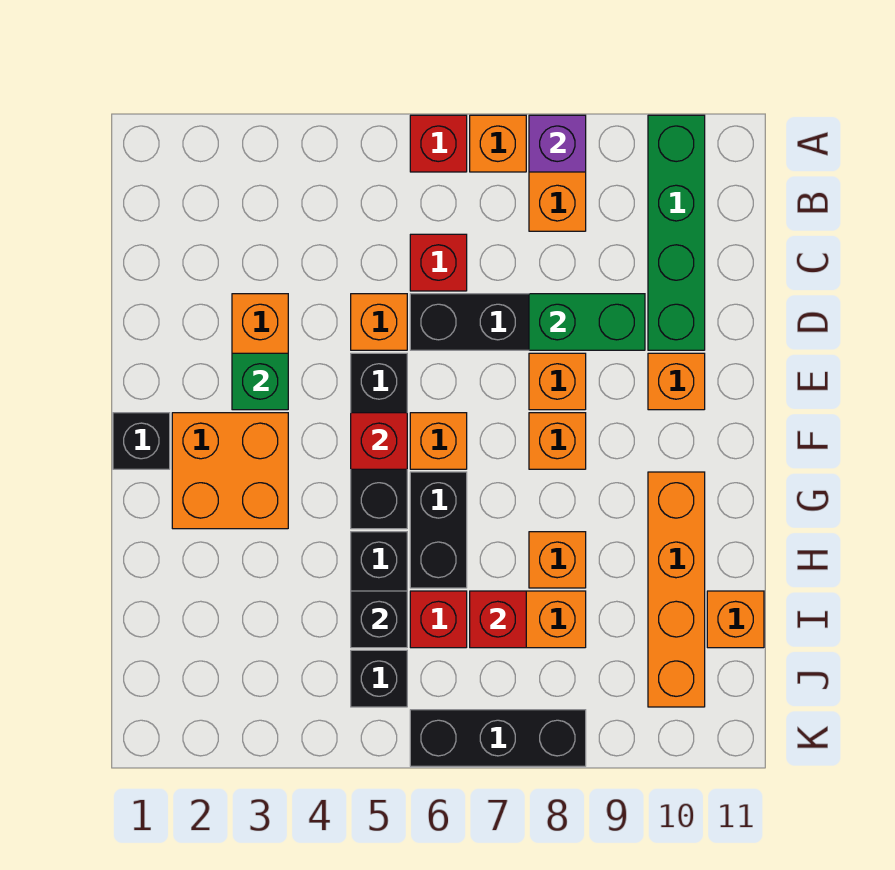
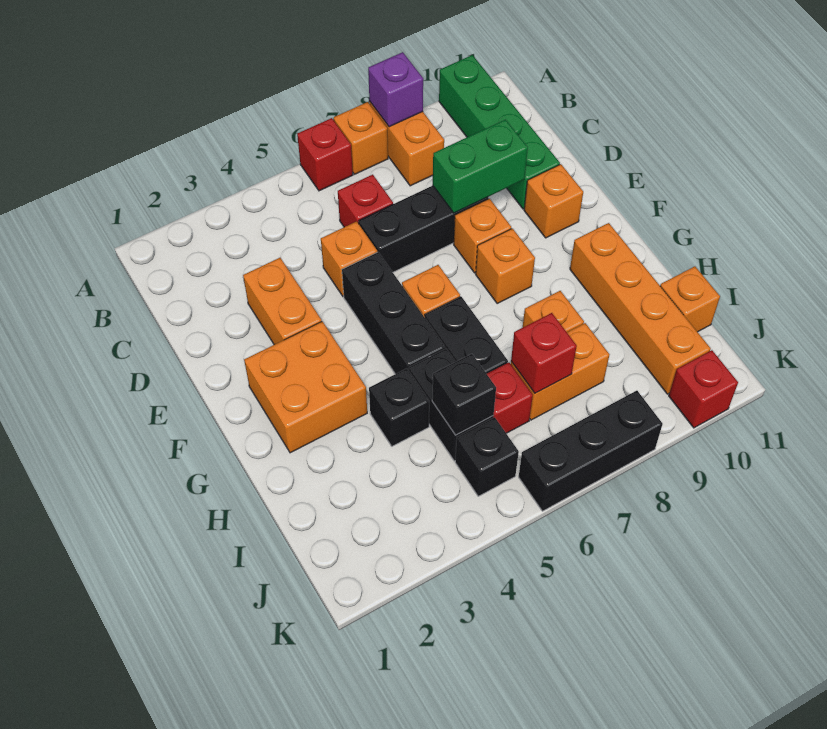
green brick E3 level 2 -> none
black brick F1 level 1 -> black brick H4 level 1
red brick F5 level 2 -> red brick K10 level 1

